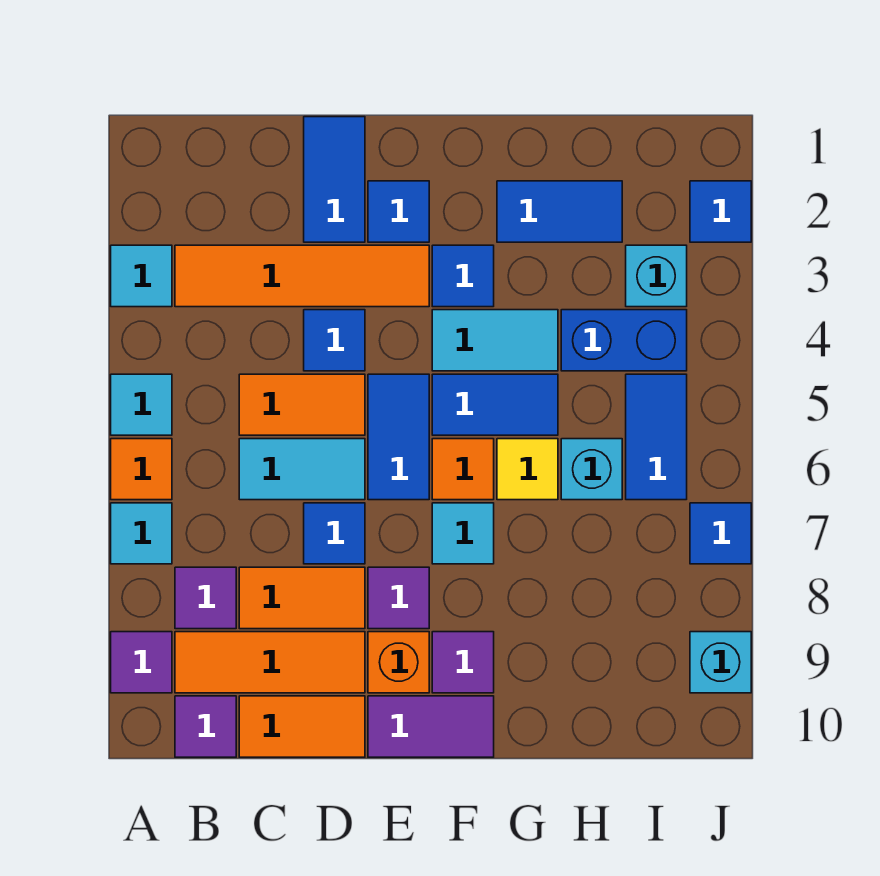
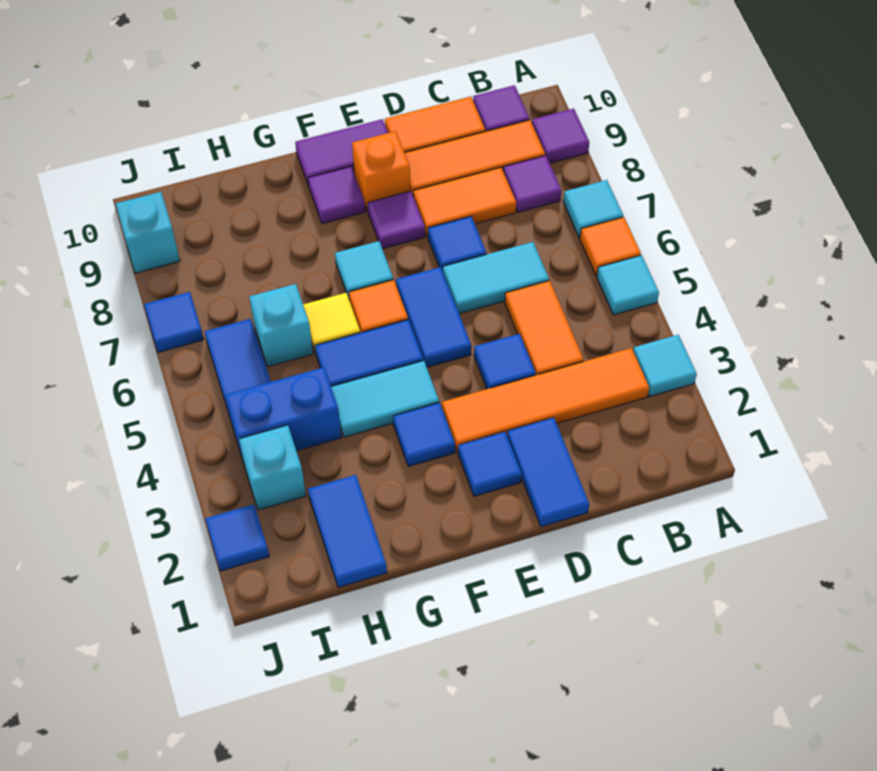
orange tile C5:D5 level 1 -> orange tile C4:C5 level 1
blue tile G2:H2 level 1 -> blue tile H1:H2 level 1

